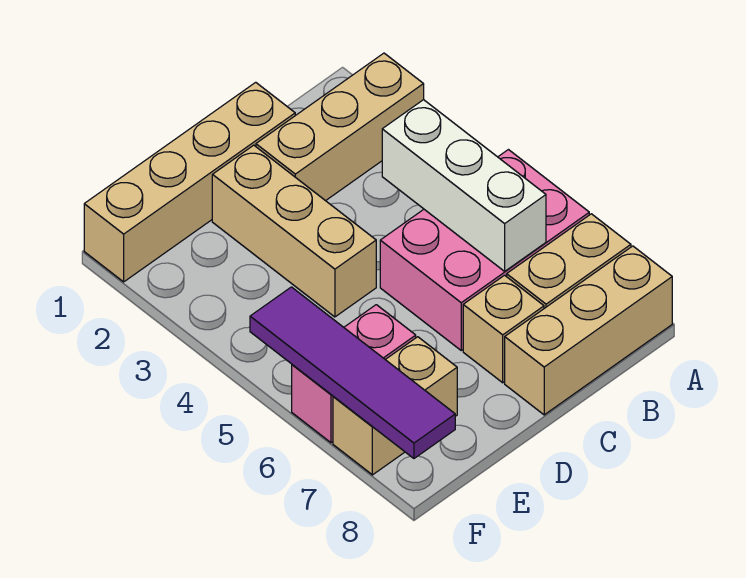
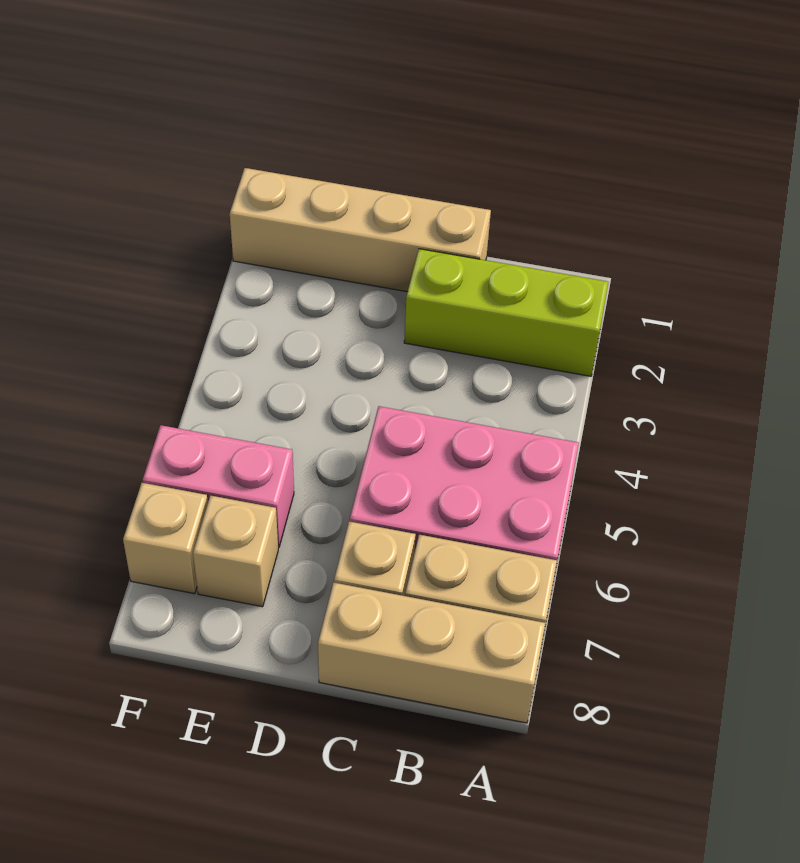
tan brick A2:C2 level 1 -> lime brick A2:C2 level 1
white brick B4:B6 level 2 -> none
tan brick D2:D4 level 1 -> none
purple tile F5:F8 level 2 -> none

